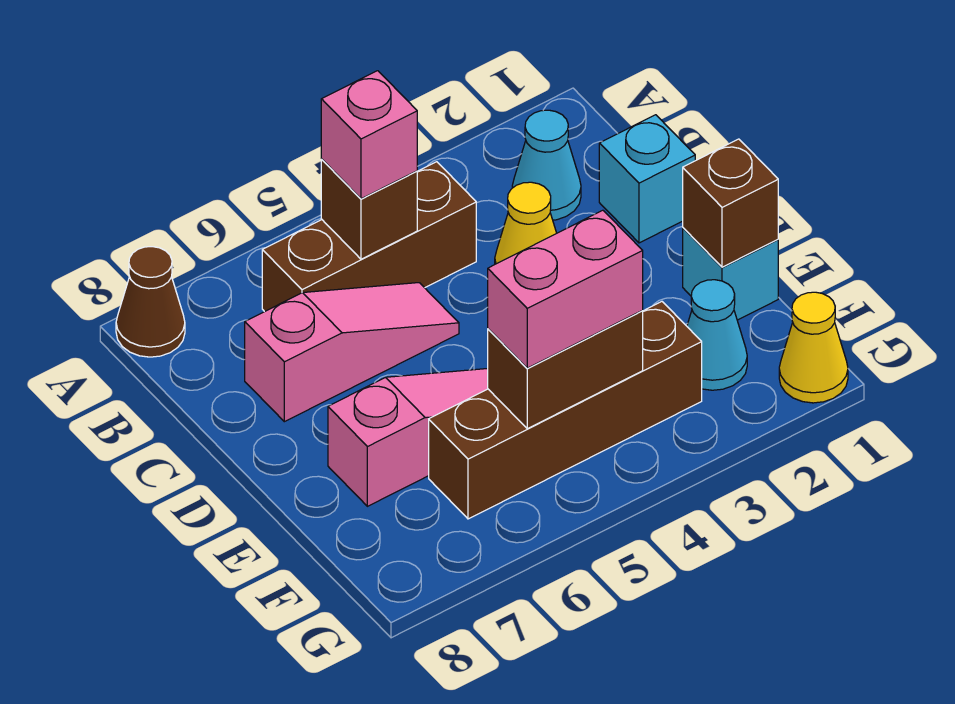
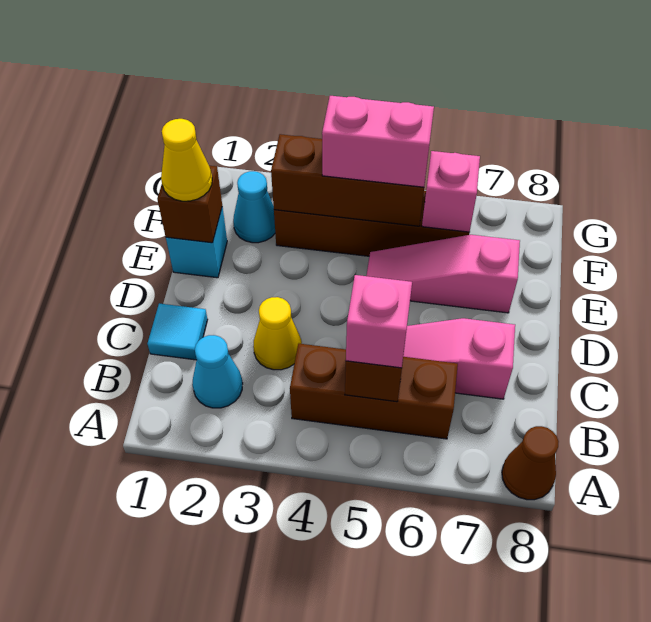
cyan brick C1 level 1 -> cyan tile C1 level 1
brown brick F4:F5 level 2 -> brown brick F3:F5 level 2
none -> pink brick F6 level 2
yellow cone G1 level 1 -> yellow cone E1 level 3

